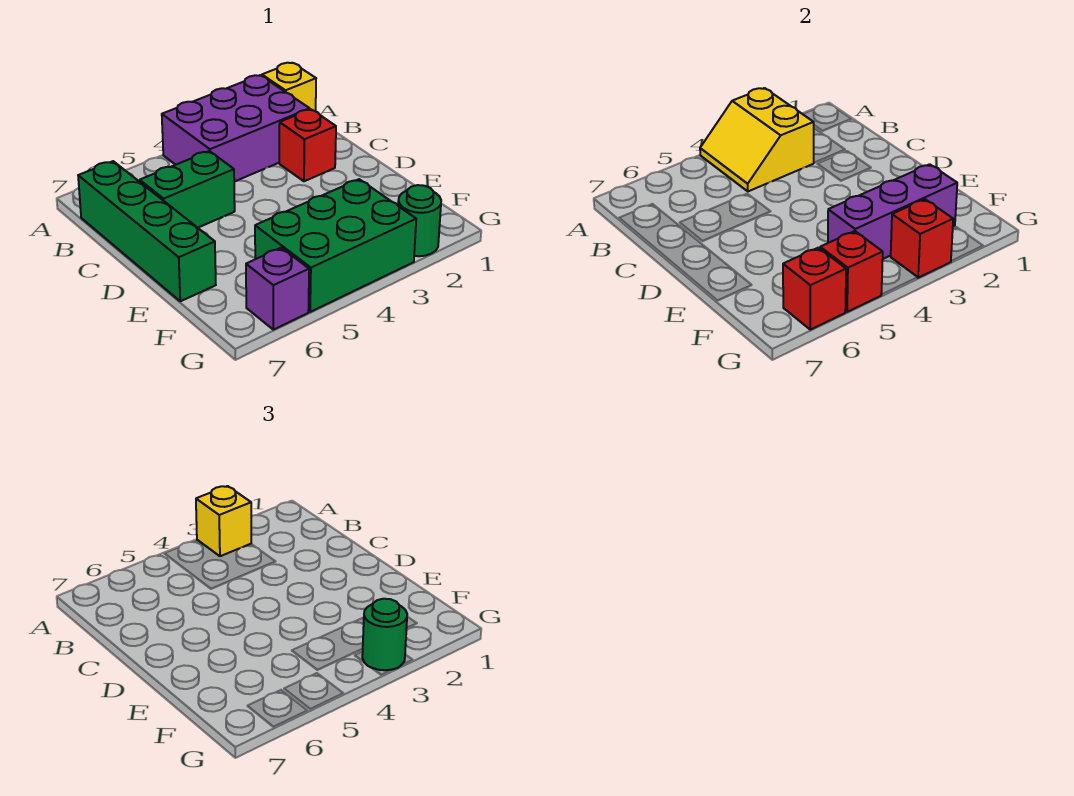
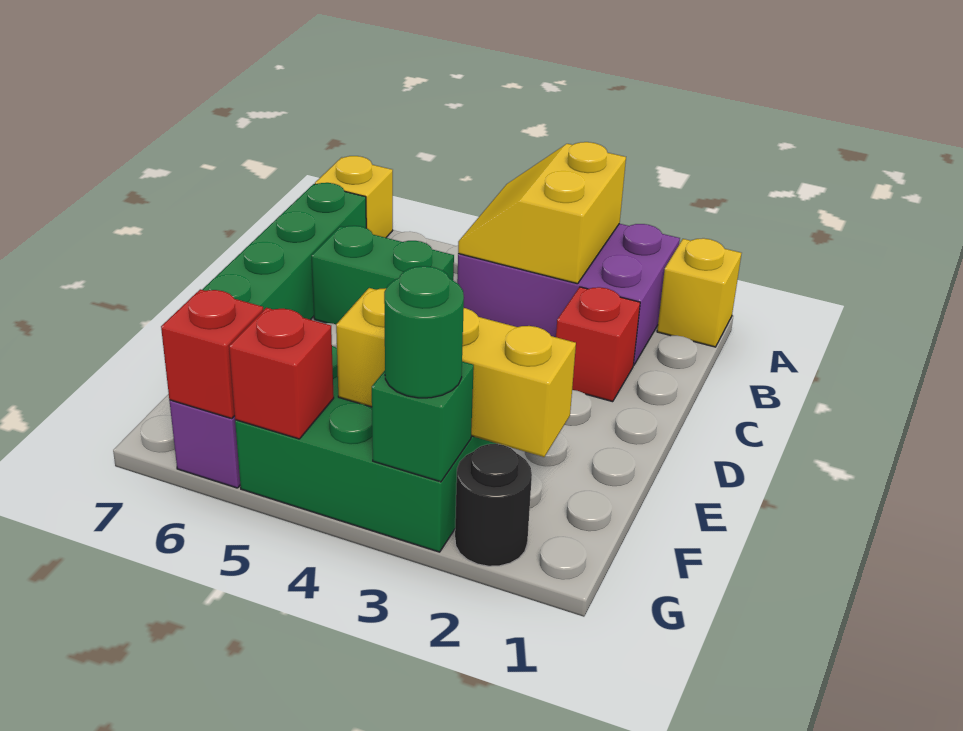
yellow brick A3 level 3 -> yellow brick A7 level 1
purple brick F2:F4 level 2 -> yellow brick F2:F4 level 2
green round brick G2 level 1 -> black round brick G2 level 1
red brick G3 level 2 -> green brick G3 level 2

